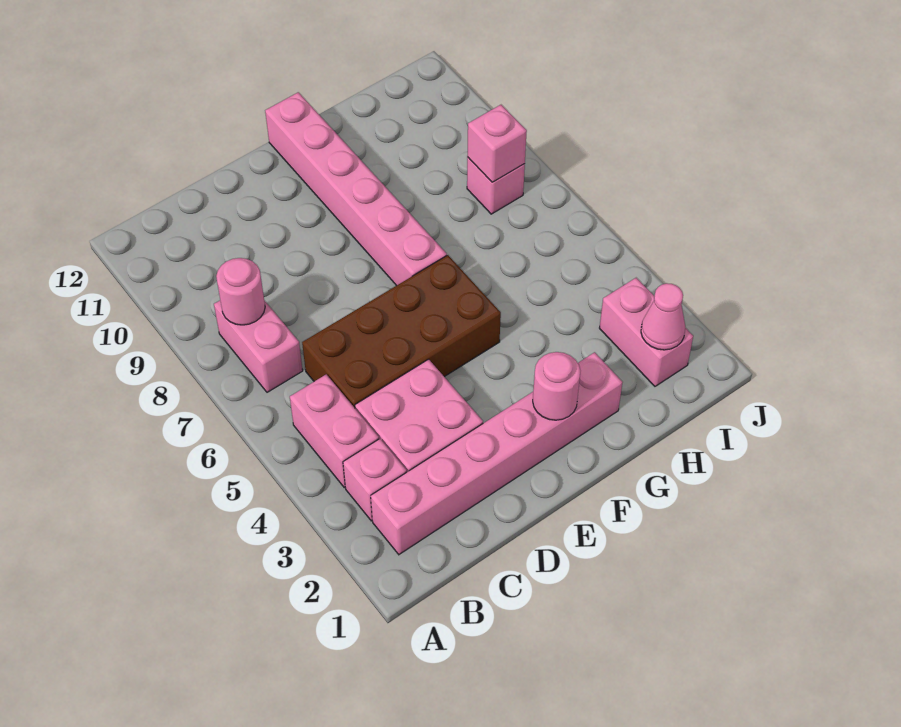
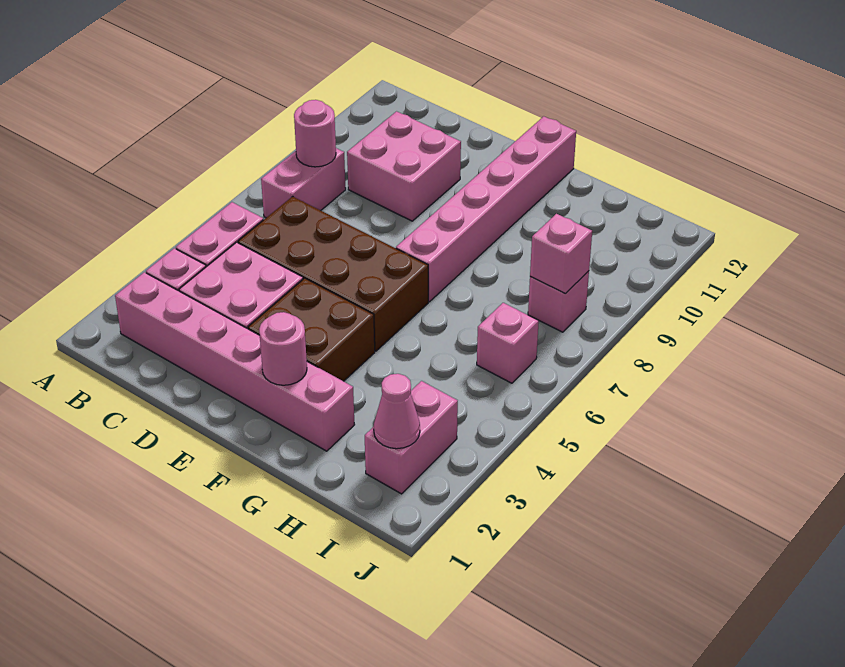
none -> pink brick C9:D10 level 1
none -> brown brick E3:F4 level 1
none -> pink brick I6 level 1

